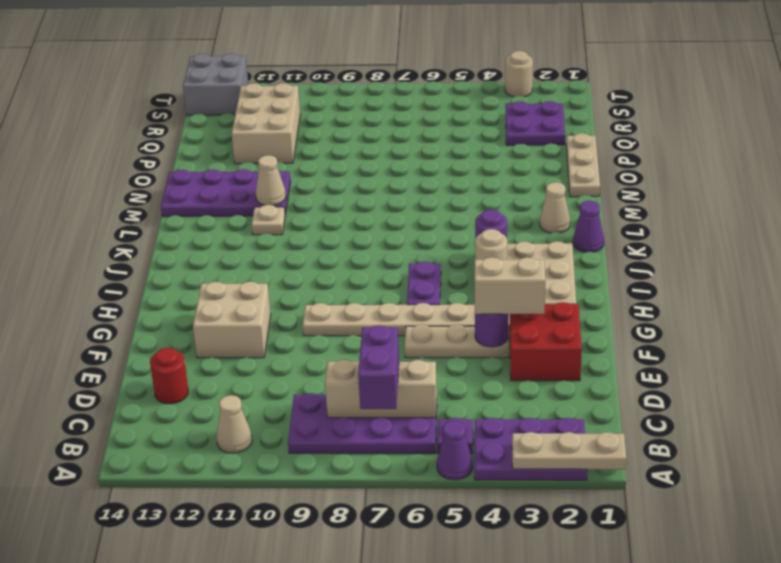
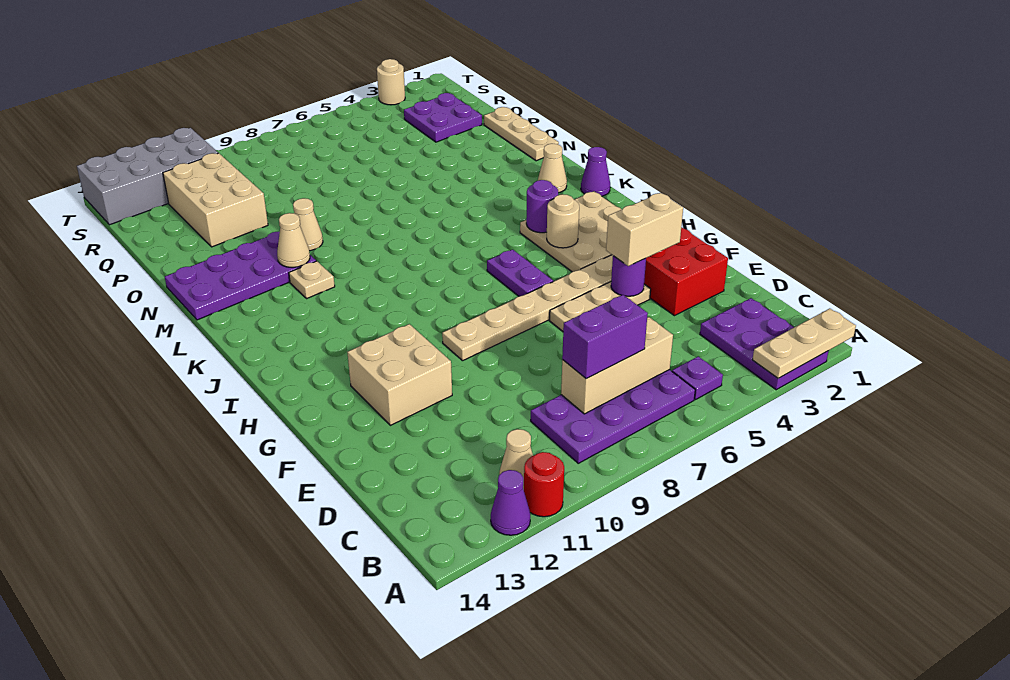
purple plate A2:B4 level 1 -> purple plate A2:C3 level 1
purple cone A5 level 1 -> purple cone A12 level 1
purple brick B7:C7 level 3 -> purple brick C7:C8 level 3
red round brick D13 level 1 -> red round brick A11 level 1
none -> tan cone N10 level 1
grey brick S13:T14 level 1 -> grey brick S11:T14 level 1

